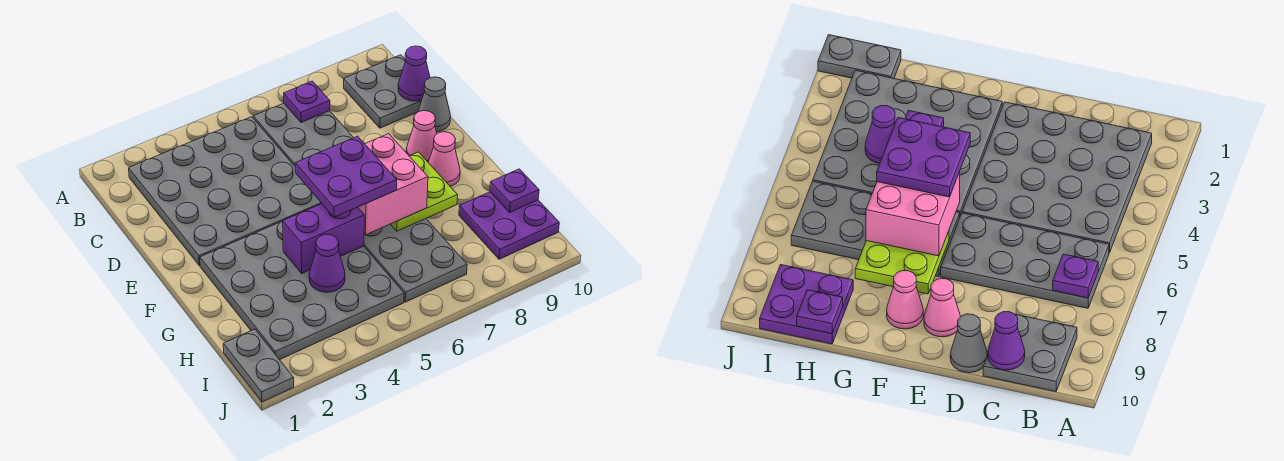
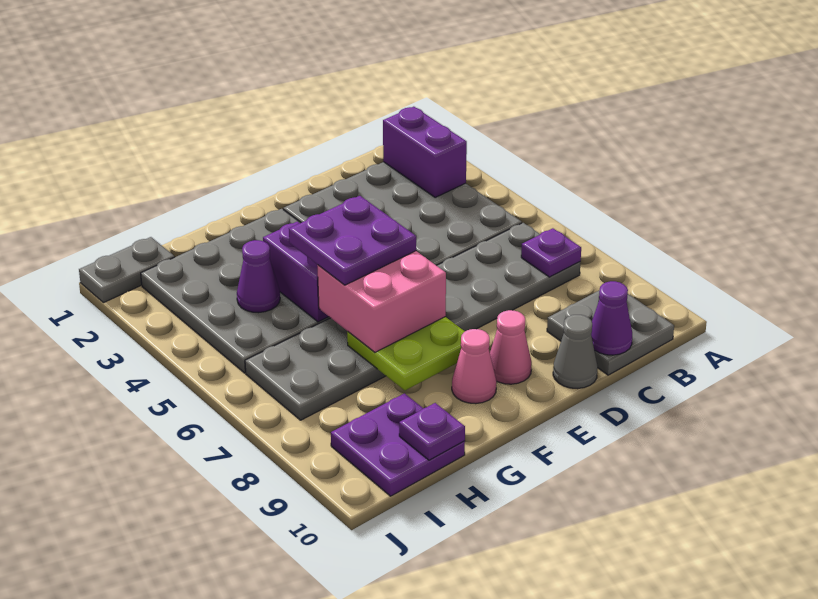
none -> purple brick B2:B3 level 2

